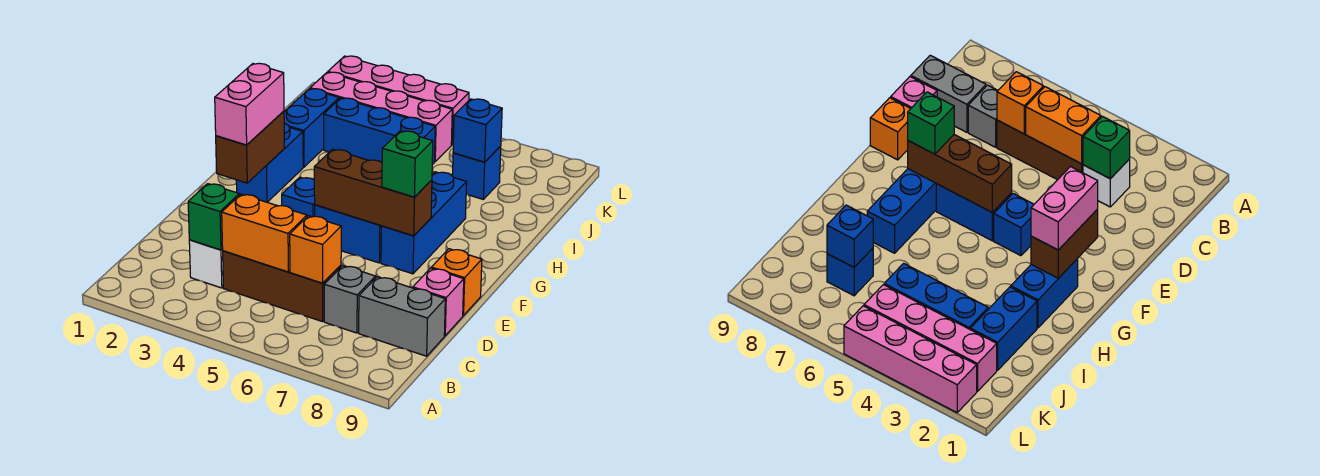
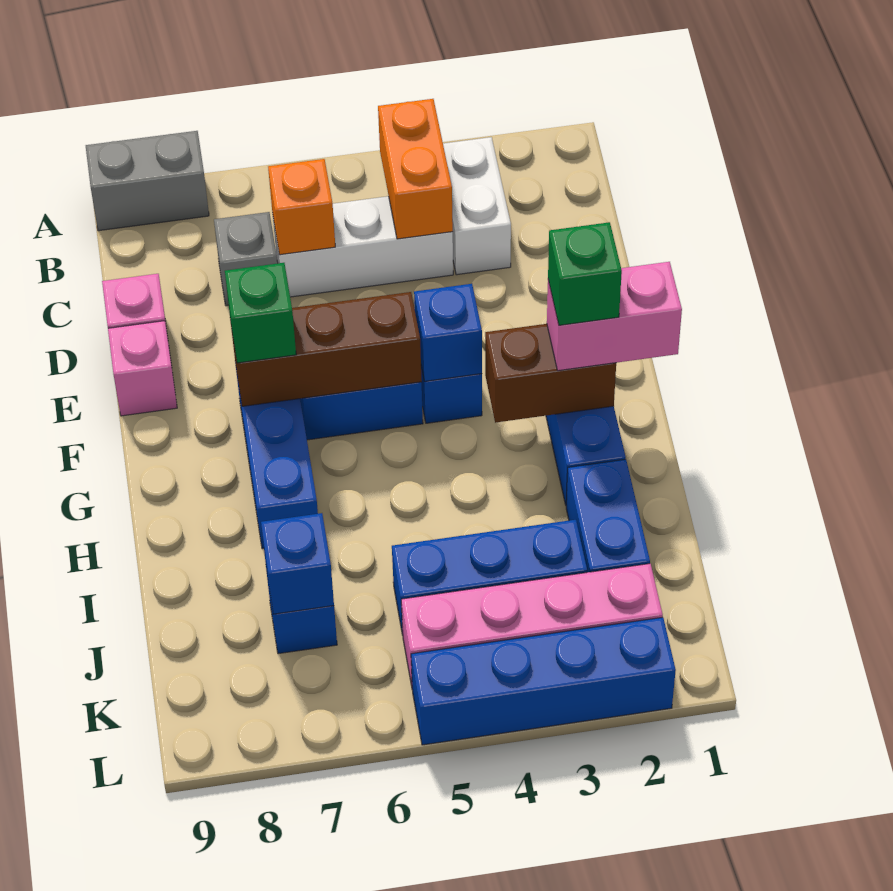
white brick C3 level 1 -> white brick B3:C3 level 1
green brick C3 level 2 -> green brick G2 level 4
brown brick C4:C6 level 1 -> white brick C4:C6 level 1
orange brick C4:C5 level 2 -> orange brick B4:C4 level 2
grey brick C8:C9 level 1 -> grey brick A8:A9 level 1
orange brick E9 level 1 -> pink brick E9 level 1
brown brick F2:G2 level 2 -> brown brick G2:G3 level 2
pink brick F2:G2 level 3 -> pink brick G1:G2 level 3
none -> blue brick F4 level 2
pink brick L2:L5 level 1 -> blue brick L2:L5 level 1

